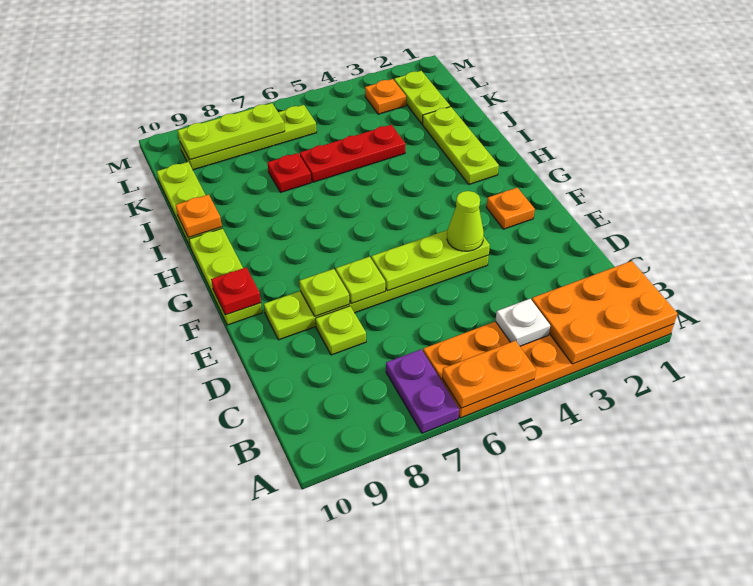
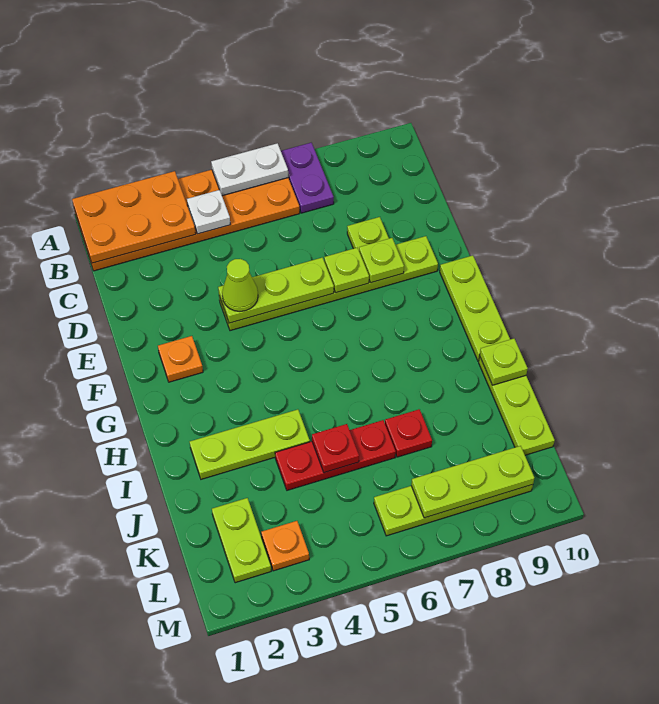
orange plate A5:A6 level 2 -> white plate A5:A6 level 2
red plate F10 level 2 -> red plate J5 level 2
lime plate H2:J2 level 1 -> lime plate I2:I4 level 1
orange plate I10 level 2 -> lime plate I10 level 2

